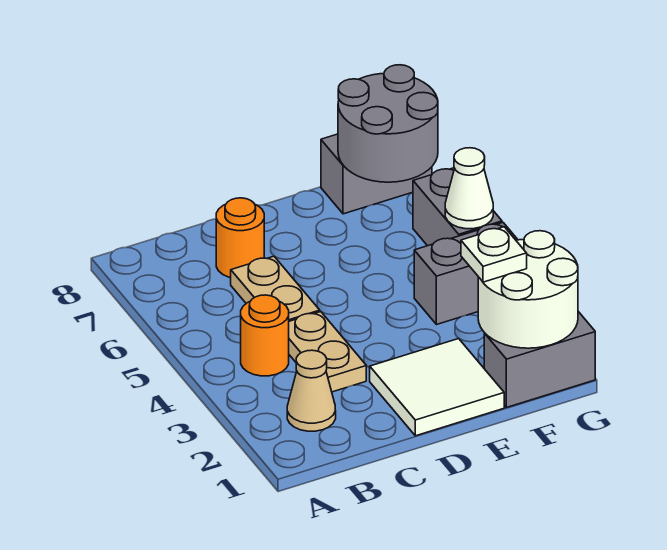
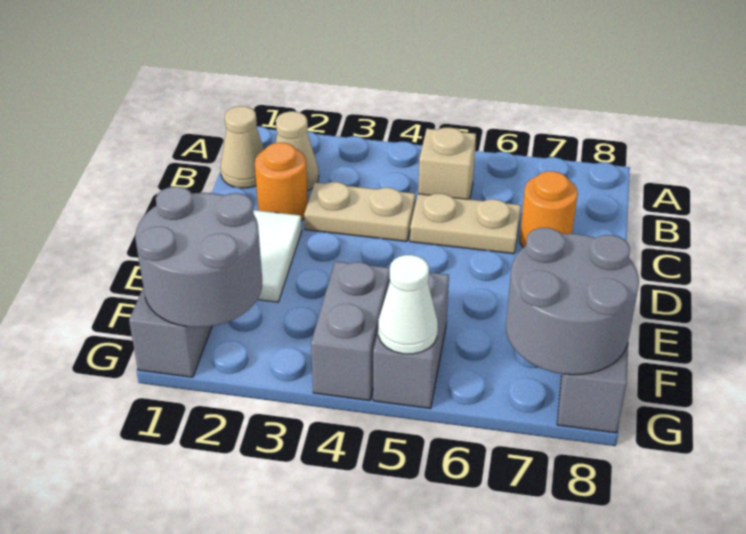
none -> tan cone B1 level 1
orange round brick B4 level 1 -> orange round brick C2 level 1
none -> tan brick B5 level 1
white round brick F1:G2 level 2 -> grey round brick F1:G2 level 2
white plate F2 level 3 -> none
grey brick G5:G6 level 1 -> grey brick F5:G5 level 1

